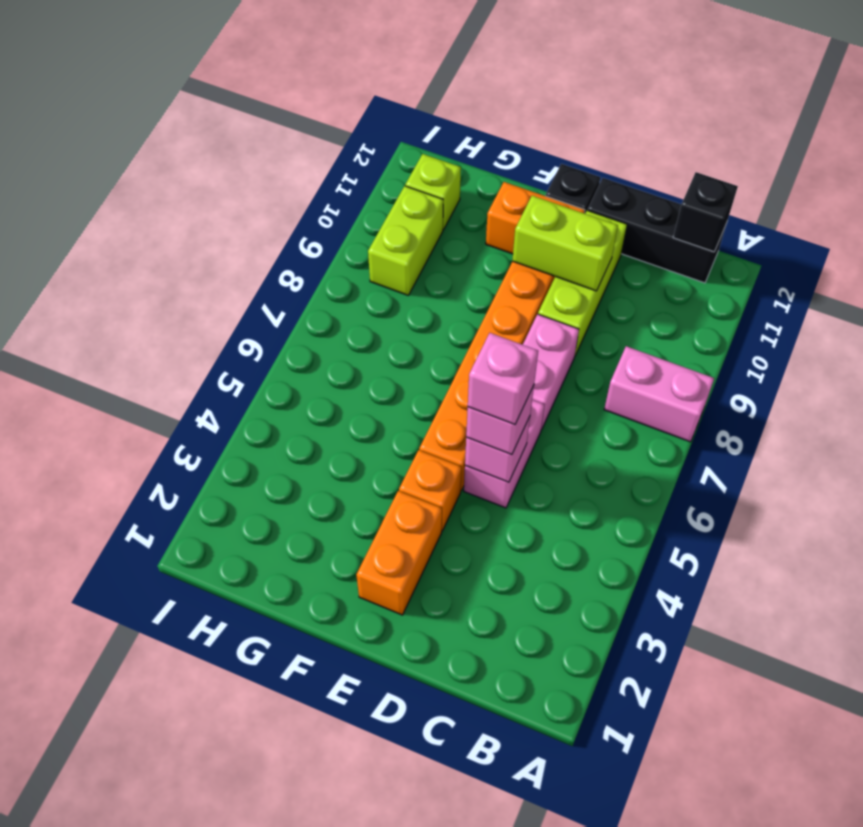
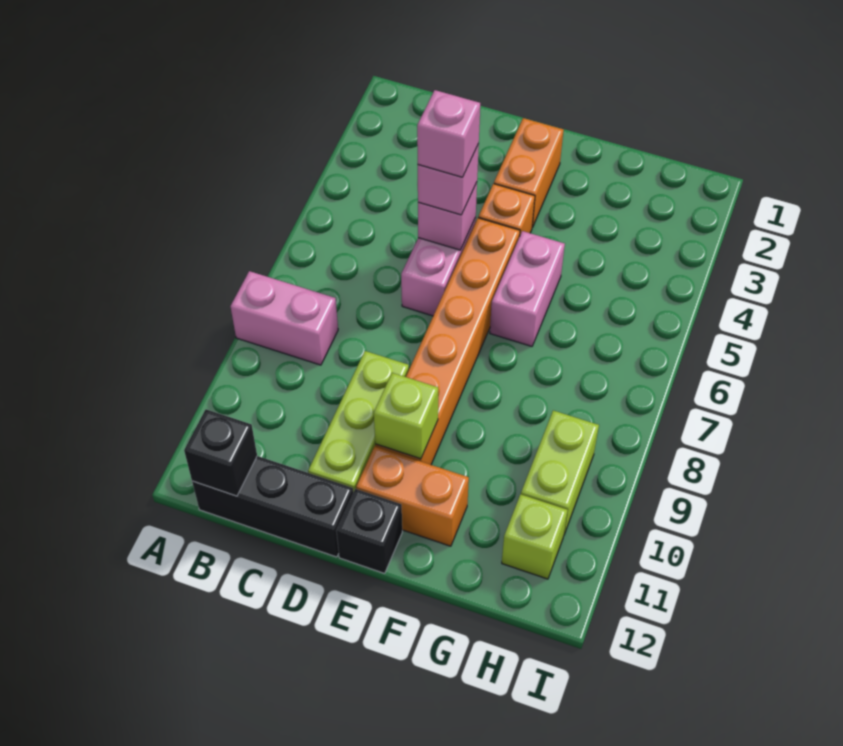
pink brick D7:D8 level 1 -> pink brick F5:F6 level 1
lime brick D10:E10 level 2 -> lime brick E10 level 2

